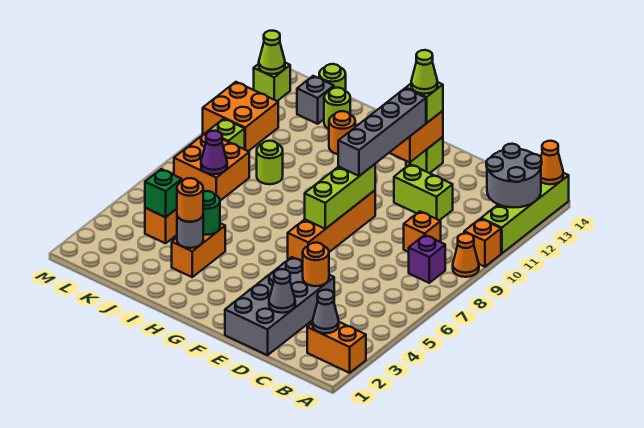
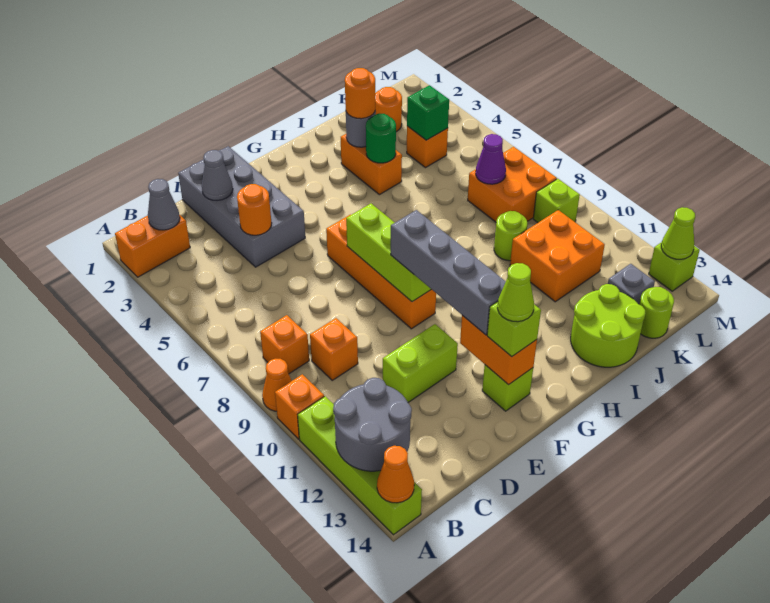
purple brick B8 level 1 -> orange brick B8 level 1
orange round brick I12 level 1 -> orange round brick K2 level 1
lime round brick J13 level 1 -> lime round brick I13:J14 level 1
orange brick L10:M11 level 1 -> orange brick J10:K11 level 1

